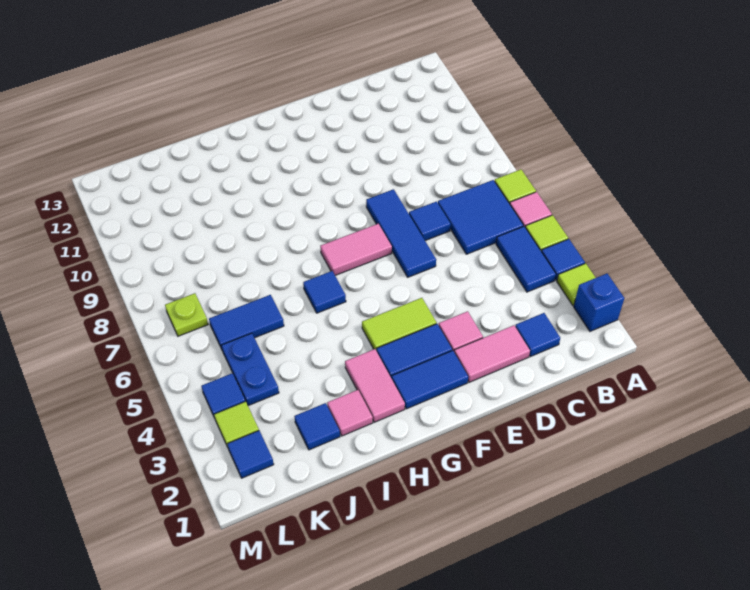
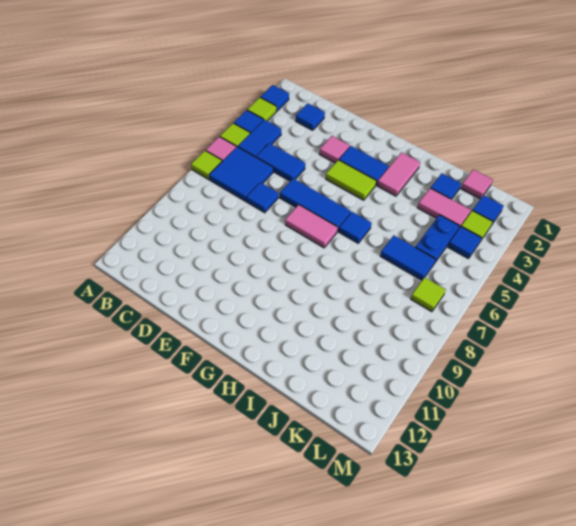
blue brick A2 level 1 -> blue tile A2 level 1
pink tile D2:E2 level 1 -> pink tile J3:K3 level 1
blue tile E6:E8 level 1 -> blue tile E6:G6 level 1
blue tile F2:G2 level 1 -> blue tile C5:D5 level 1
pink tile I2 level 1 -> pink tile K1 level 1
lime plate L7 level 1 -> lime tile L7 level 1

